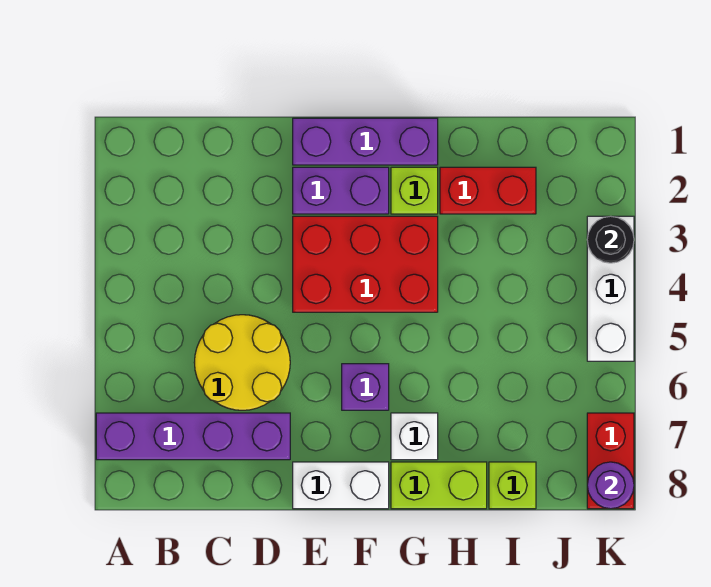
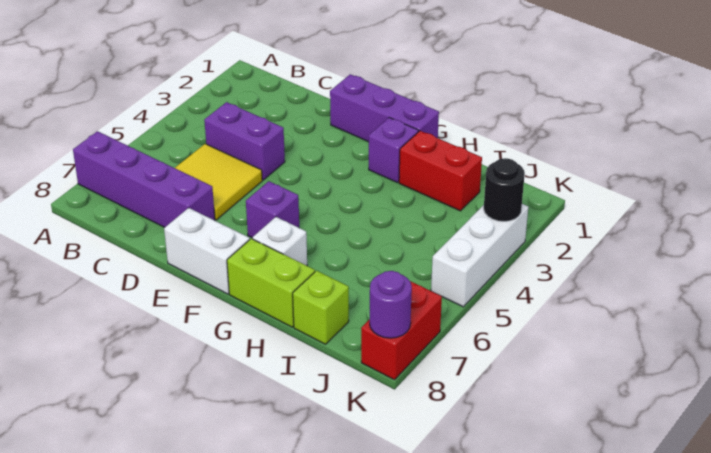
yellow round brick C5:D6 level 1 -> yellow tile C5:D6 level 1
purple brick E2:F2 level 1 -> purple brick C4:D4 level 1
red brick E3:G4 level 1 -> none
lime brick G2 level 1 -> purple brick G2 level 1

